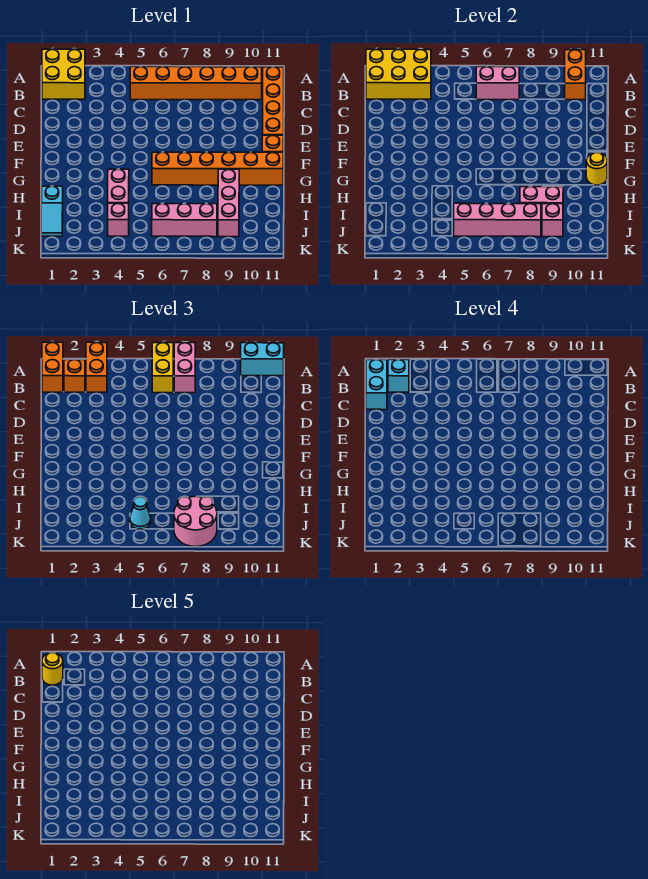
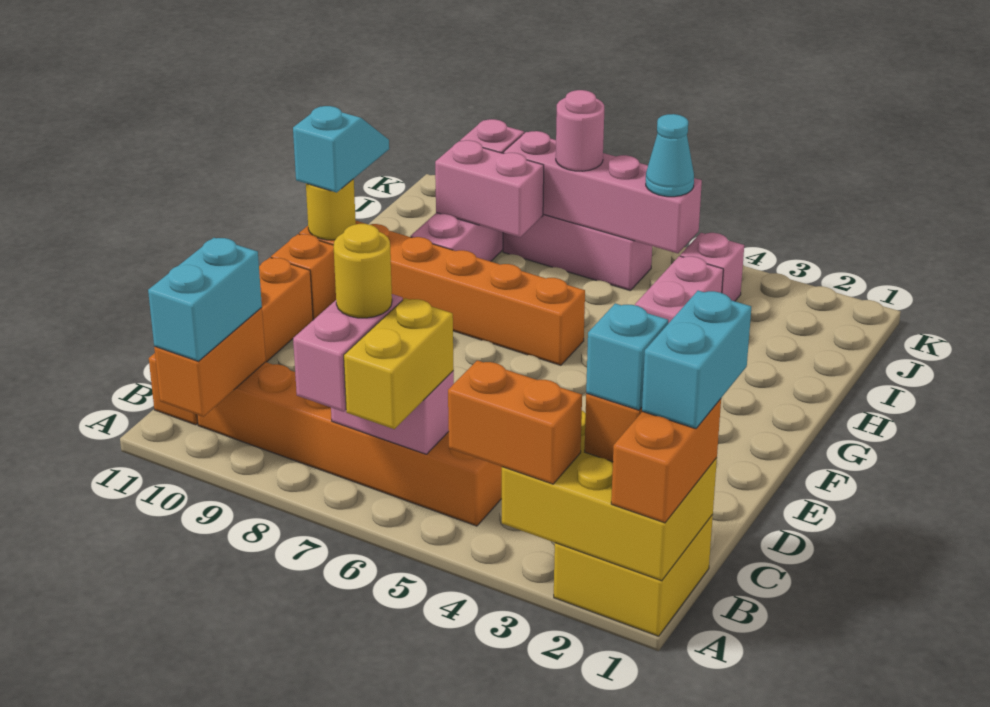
orange brick A3:B3 level 3 -> orange brick A3:A4 level 3
cyan brick A10:A11 level 3 -> cyan brick A10:B10 level 3
yellow round brick B1 level 5 -> yellow round brick B7 level 4
cyan slope I1:J1 level 1 top I -> cyan slope G11:H11 level 3 top G
pink round brick J7:K8 level 3 -> pink round brick J7 level 3

